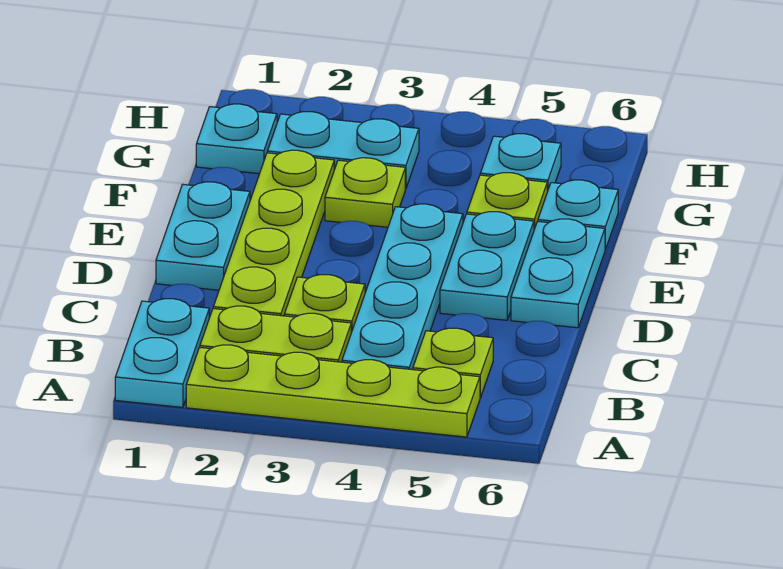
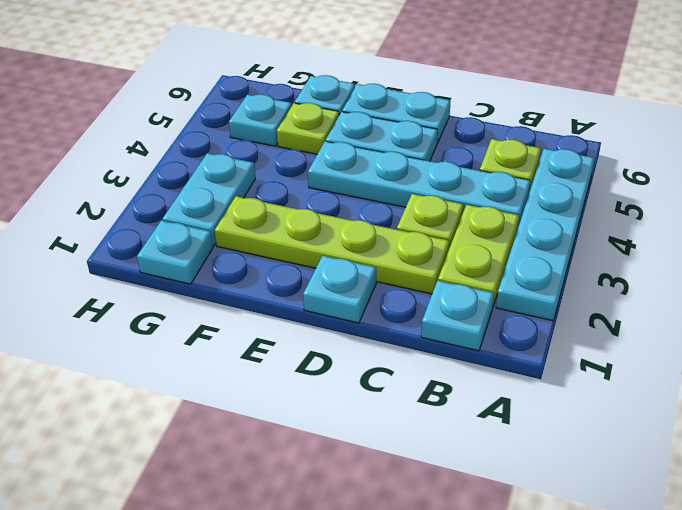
cyan plate A1:B1 level 1 -> cyan plate B1 level 1
lime plate A2:A5 level 1 -> cyan plate A2:A5 level 1
cyan plate D1:E1 level 1 -> cyan plate D1 level 1
lime plate F3 level 1 -> none

